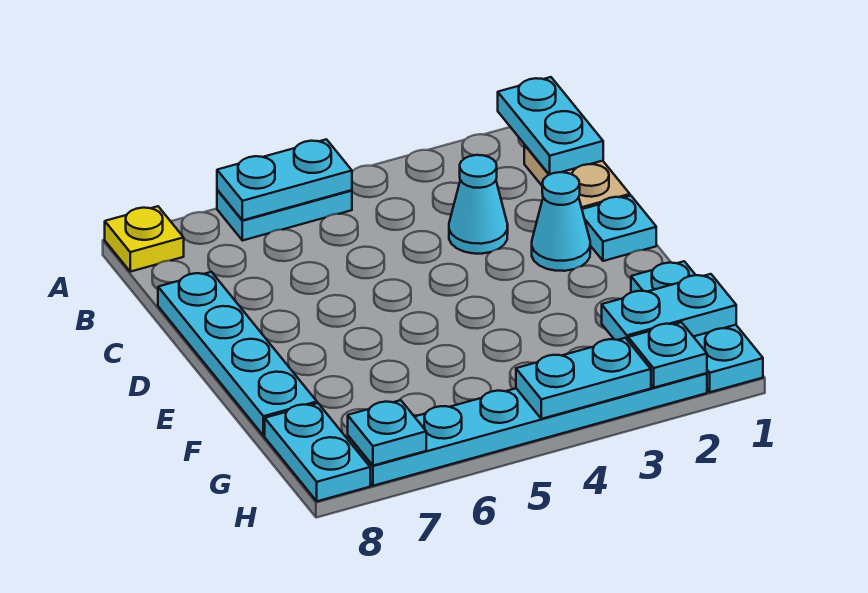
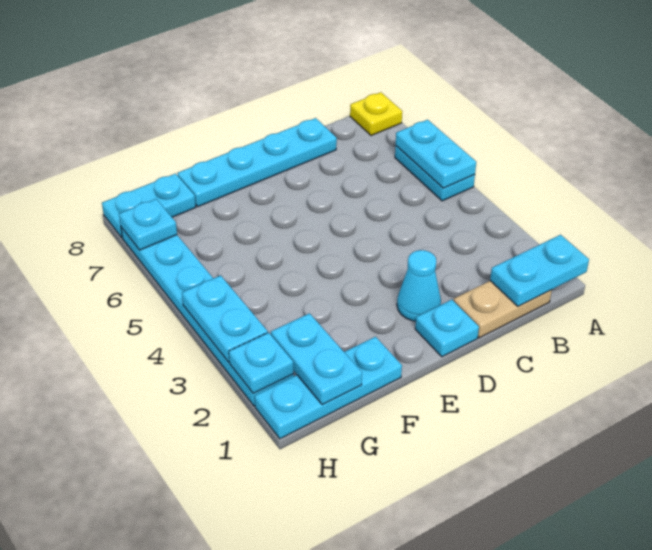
cyan cone C3 level 1 -> none

